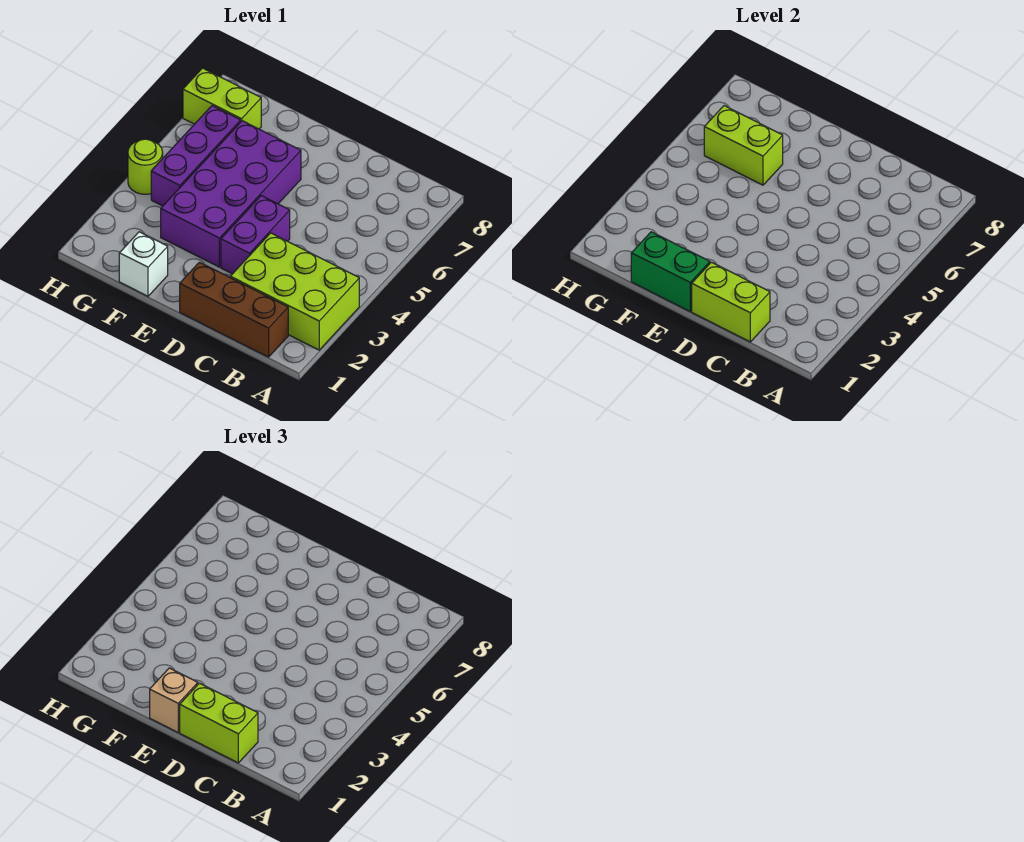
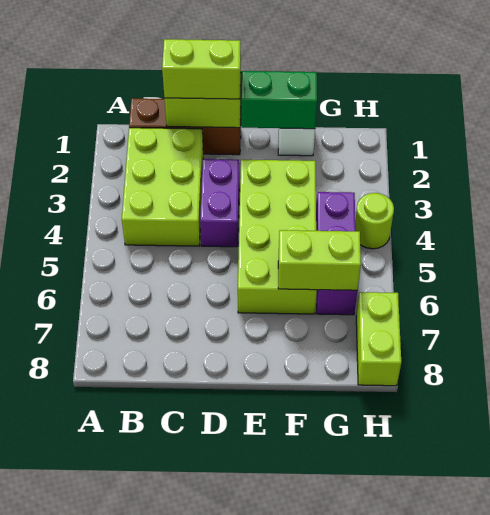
lime brick A2:C3 level 1 -> lime brick B2:C4 level 1
tan brick E1 level 3 -> none
purple brick E3:F6 level 1 -> lime brick E3:F6 level 1
lime brick G7:H7 level 1 -> lime brick H7:H8 level 1

